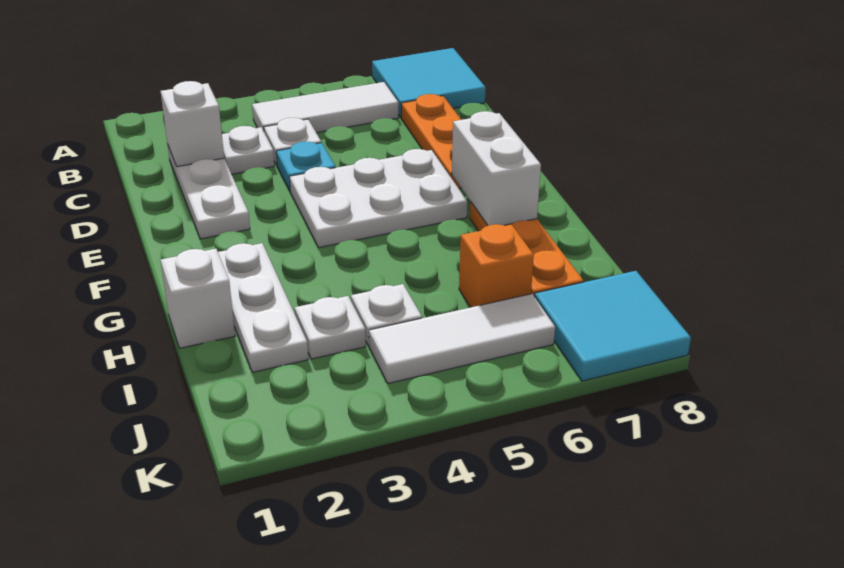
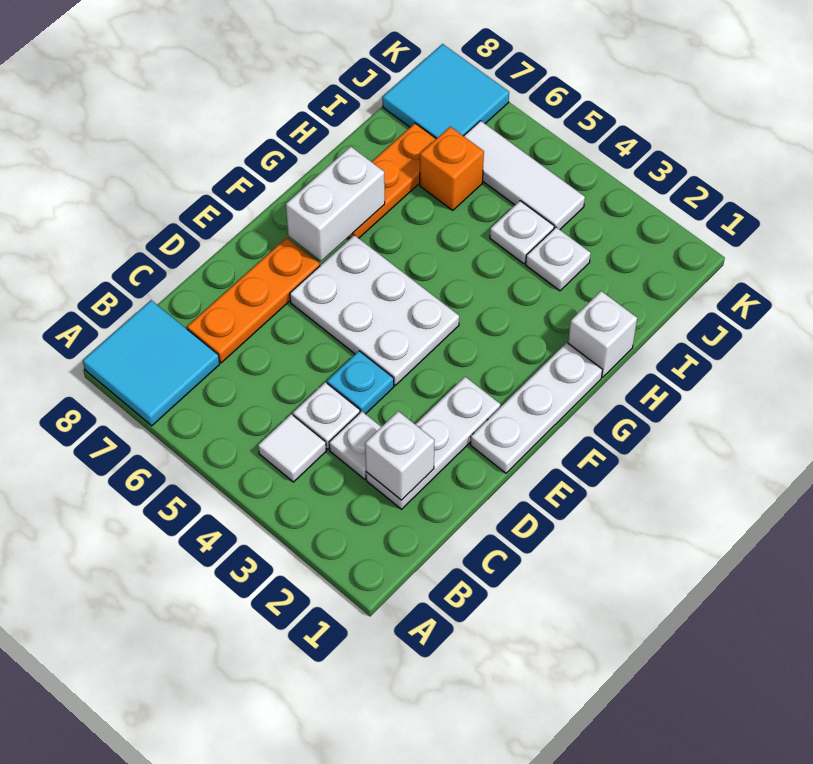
white tile B4:B6 level 1 -> white tile B4 level 1
white plate G2:I2 level 1 -> white plate E1:G1 level 1

